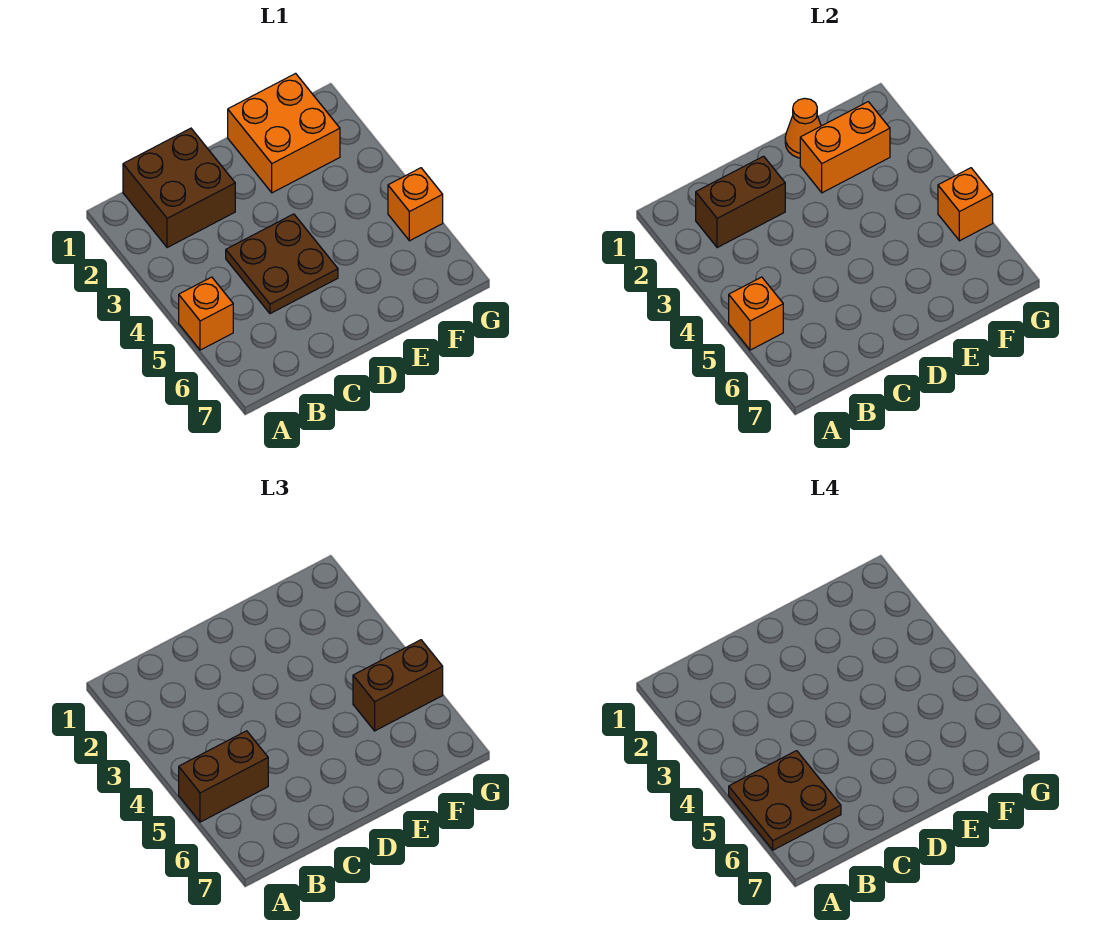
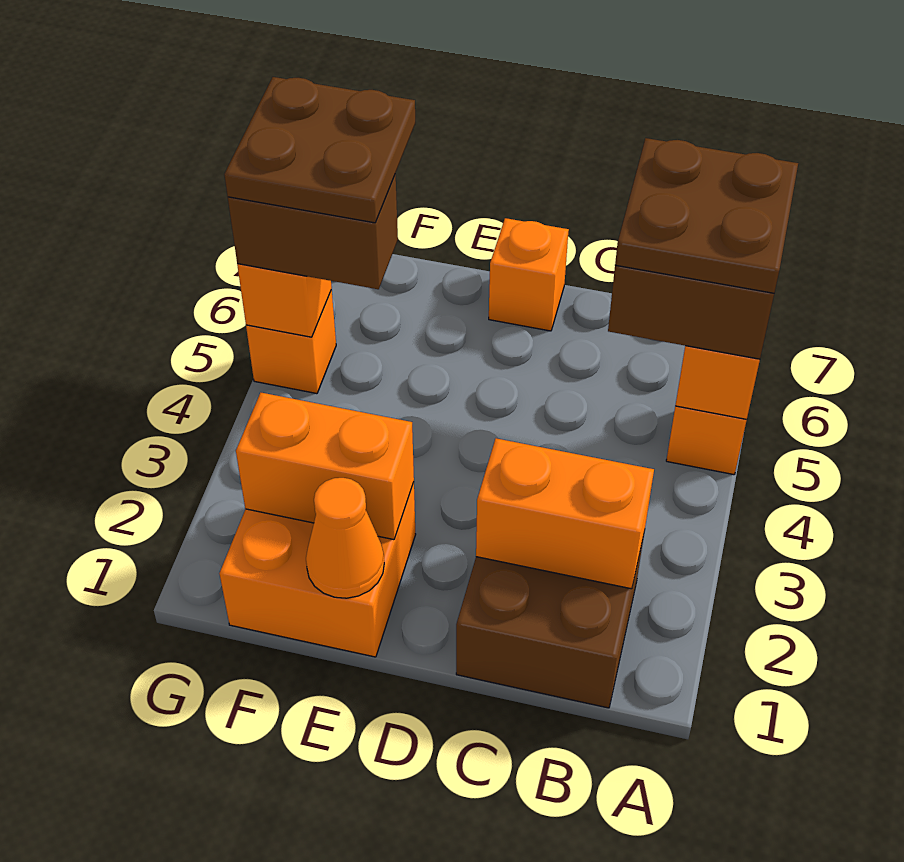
brown brick B2:C2 level 2 -> orange brick B2:C2 level 2
brown plate C4:D5 level 1 -> brown plate F5:G6 level 4
none -> orange brick D7 level 1

